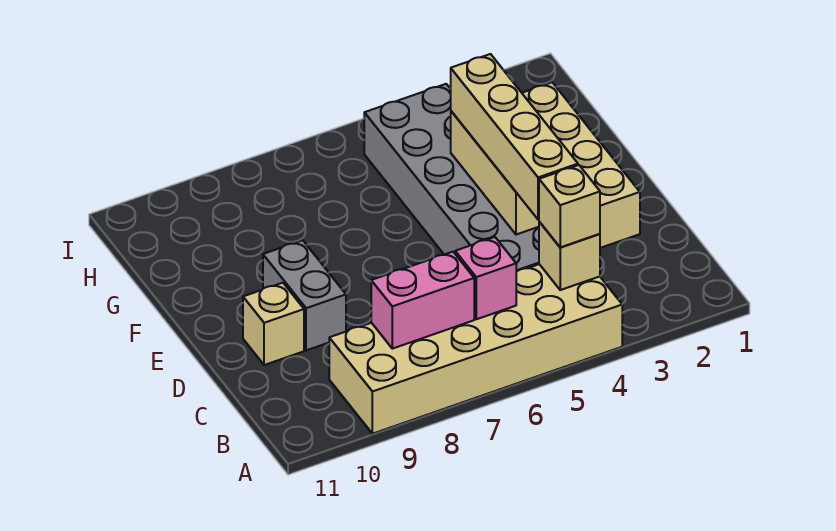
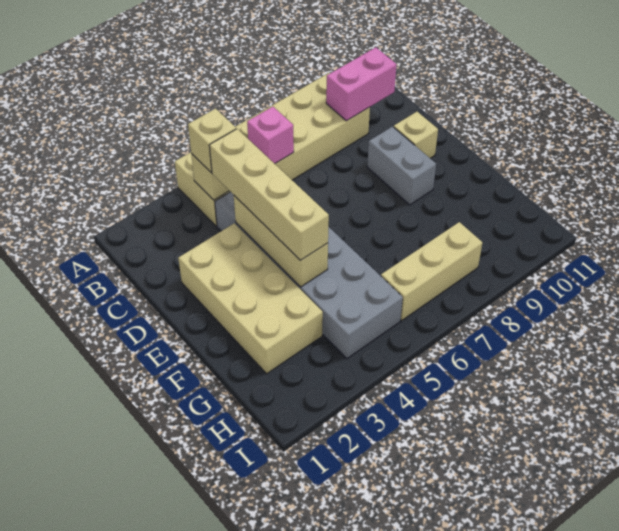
pink brick B7:B8 level 2 -> pink brick B9:B10 level 2
none -> tan brick H6:H8 level 1

